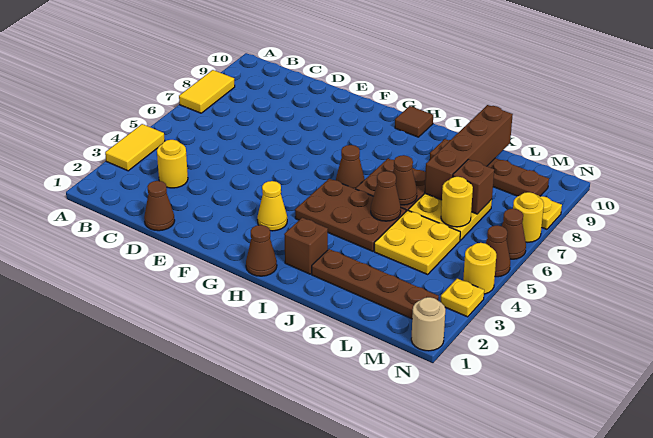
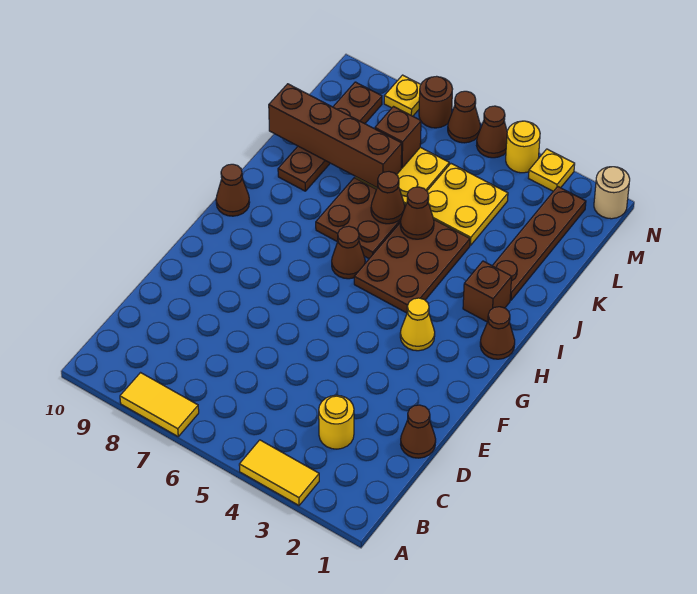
brown tile H10 level 1 -> brown cone H10 level 1
yellow round brick L6 level 2 -> none
yellow round brick N7 level 1 -> brown round brick N7 level 1

